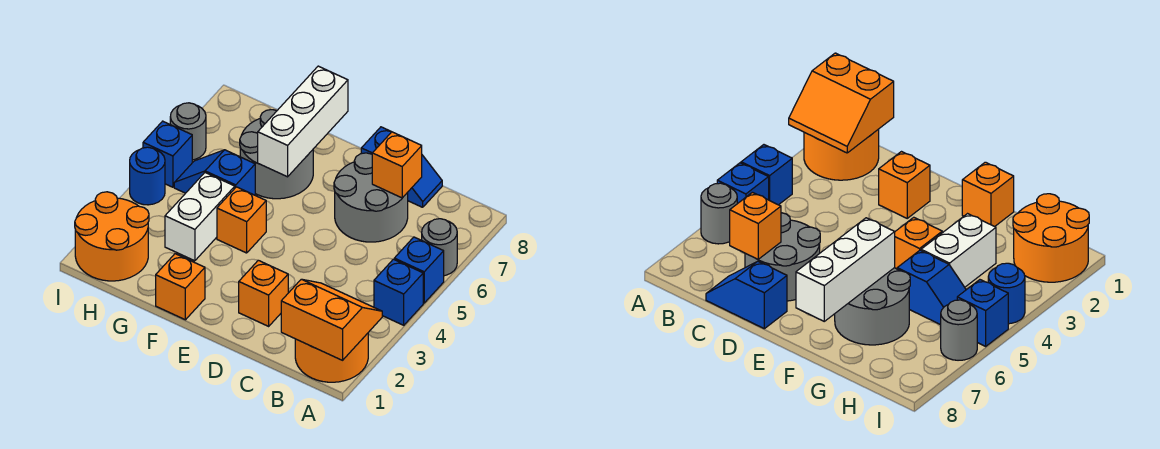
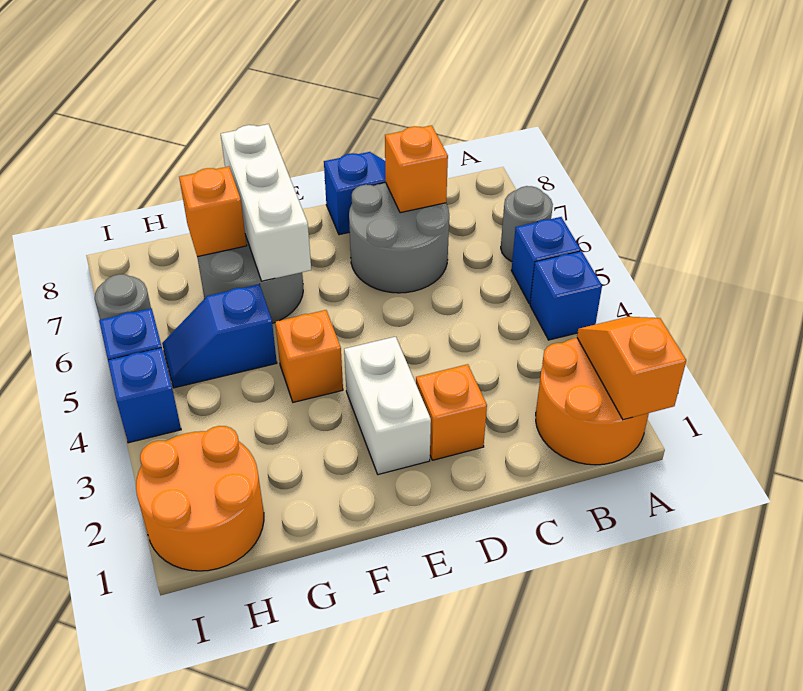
orange slope A1:B2 level 2 top 1 -> orange slope A1:A2 level 2 top 1
orange brick F1 level 1 -> orange brick G7 level 2
white brick G3:G4 level 1 -> white brick E2:E3 level 1
blue round brick I4 level 1 -> blue brick I4 level 1

